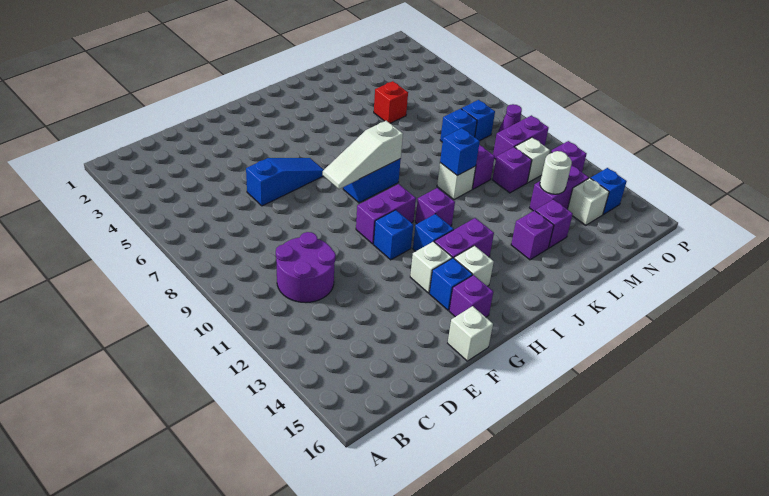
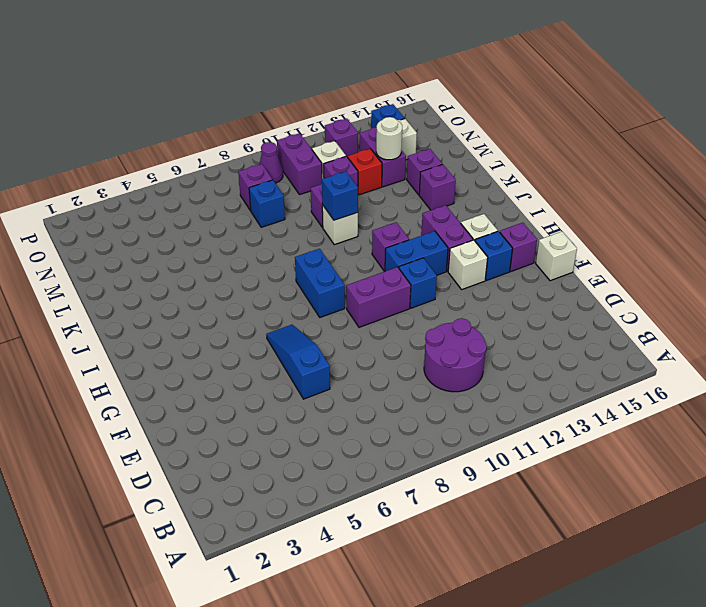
white slope G8:I8 level 2 top I -> none
purple brick G10:H10 level 1 -> purple brick G9:G10 level 1
blue brick H12 level 1 -> blue brick H11:H12 level 1
red brick L5 level 1 -> red brick M12 level 1
blue brick N8 level 1 -> purple brick N8 level 1

